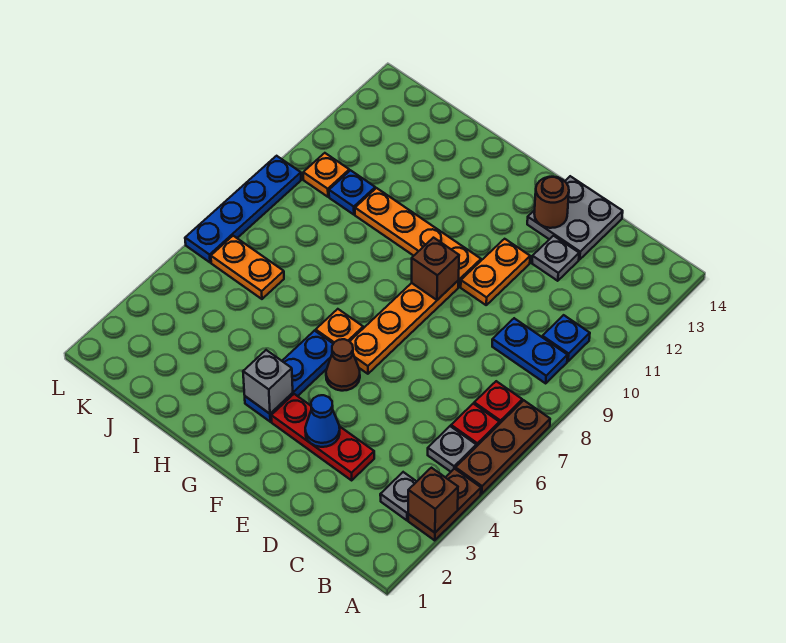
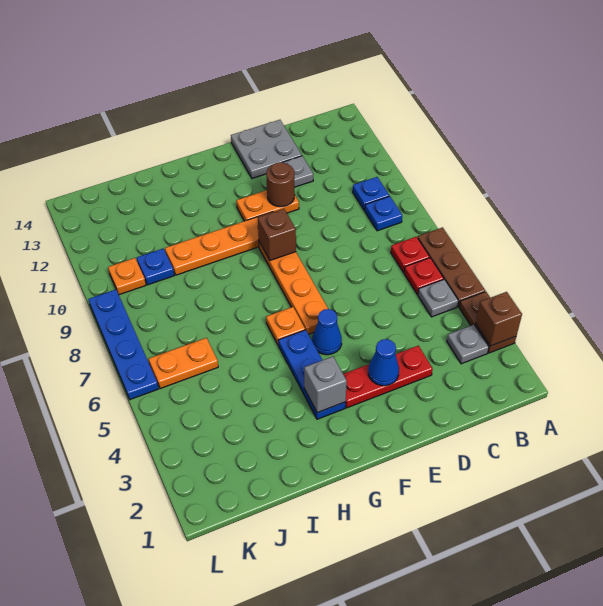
blue plate B9:C9 level 1 -> blue plate B9 level 1
orange plate E10:E11 level 1 -> orange plate E11:F11 level 1
brown round brick E13 level 2 -> brown round brick E11 level 2
brown cone F5 level 1 -> blue cone F5 level 1

